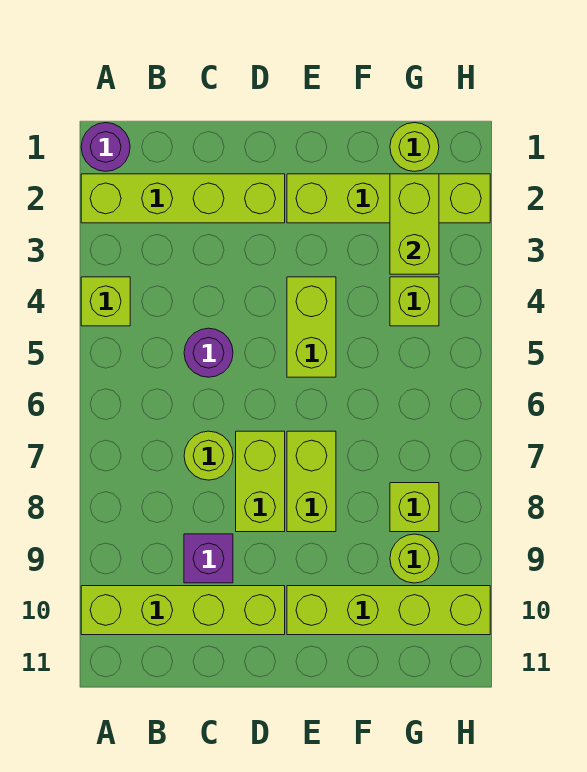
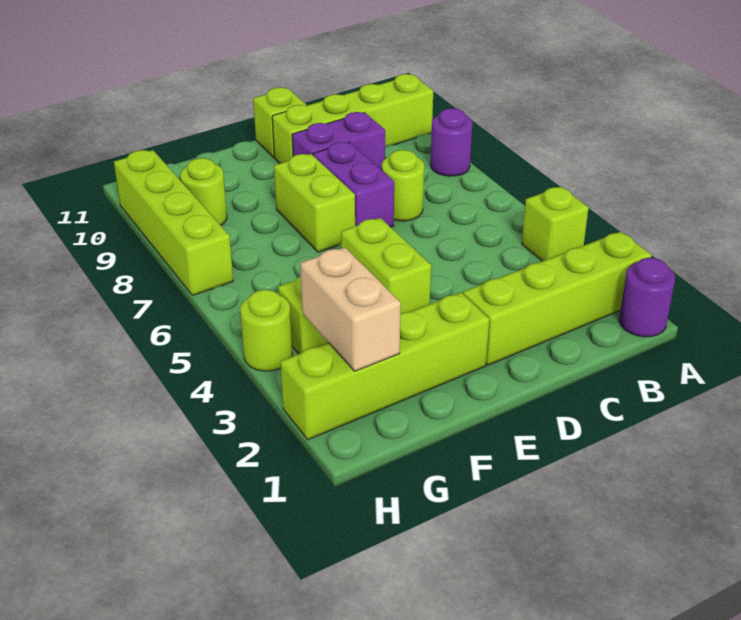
purple round brick C5 level 1 -> purple round brick A8 level 1
purple brick C9 level 1 -> purple brick C9:D9 level 1
lime brick D7:D8 level 1 -> purple brick D7:D8 level 1
lime brick E10:H10 level 1 -> lime brick H7:H10 level 1
lime round brick G1 level 1 -> lime round brick H4 level 1
lime brick G2:G3 level 2 -> tan brick G2:G3 level 2
lime brick G8 level 1 -> lime brick D11 level 1

